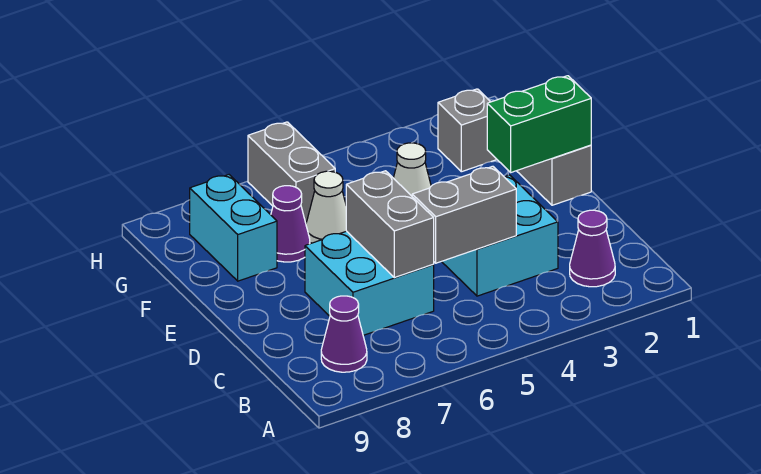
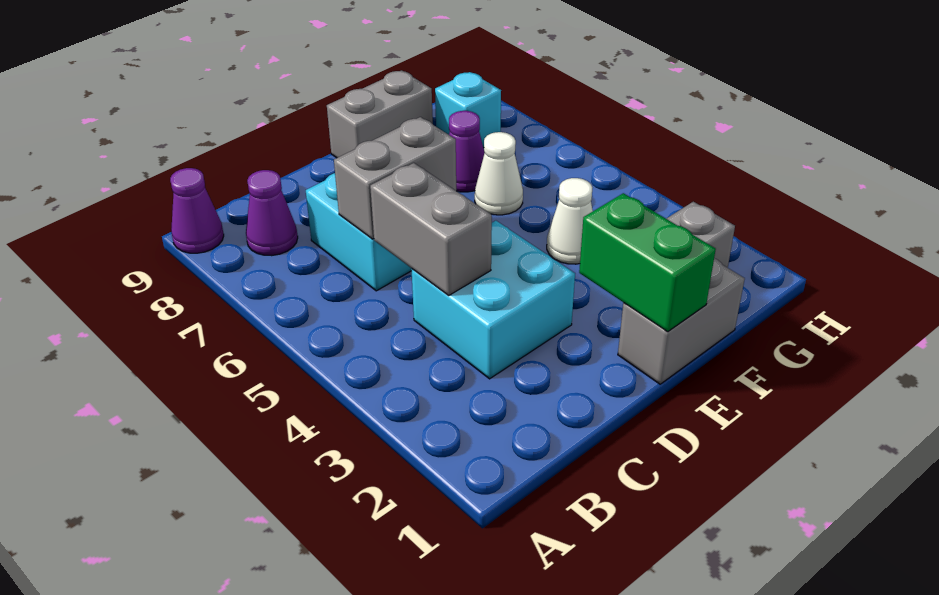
purple cone B2 level 1 -> purple cone A9 level 1
cyan brick F8:G8 level 1 -> cyan brick G8 level 1
grey brick G6:H6 level 1 -> grey brick E9:F9 level 1

